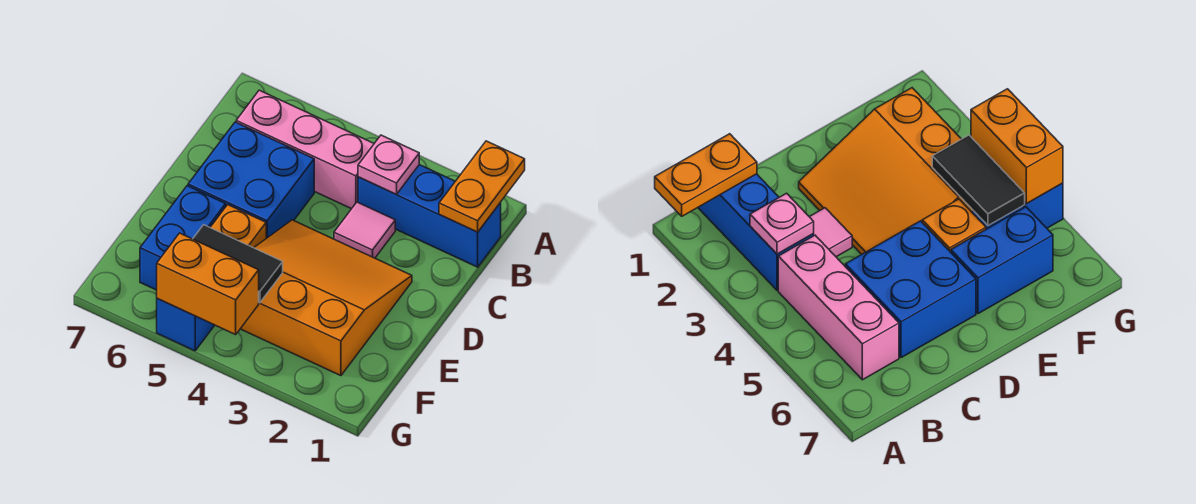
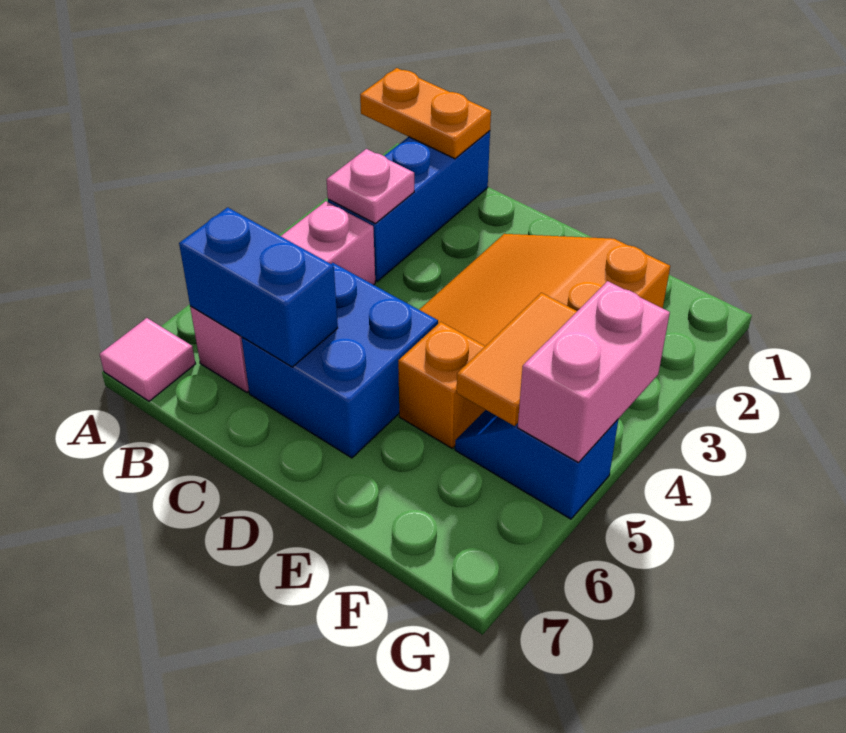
pink tile C3 level 1 -> pink tile A7 level 1
blue brick E6:F6 level 1 -> blue brick B6:C6 level 2
black tile F4:F5 level 2 -> orange tile F4:F5 level 2
orange brick G4:G5 level 2 -> pink brick G4:G5 level 2

